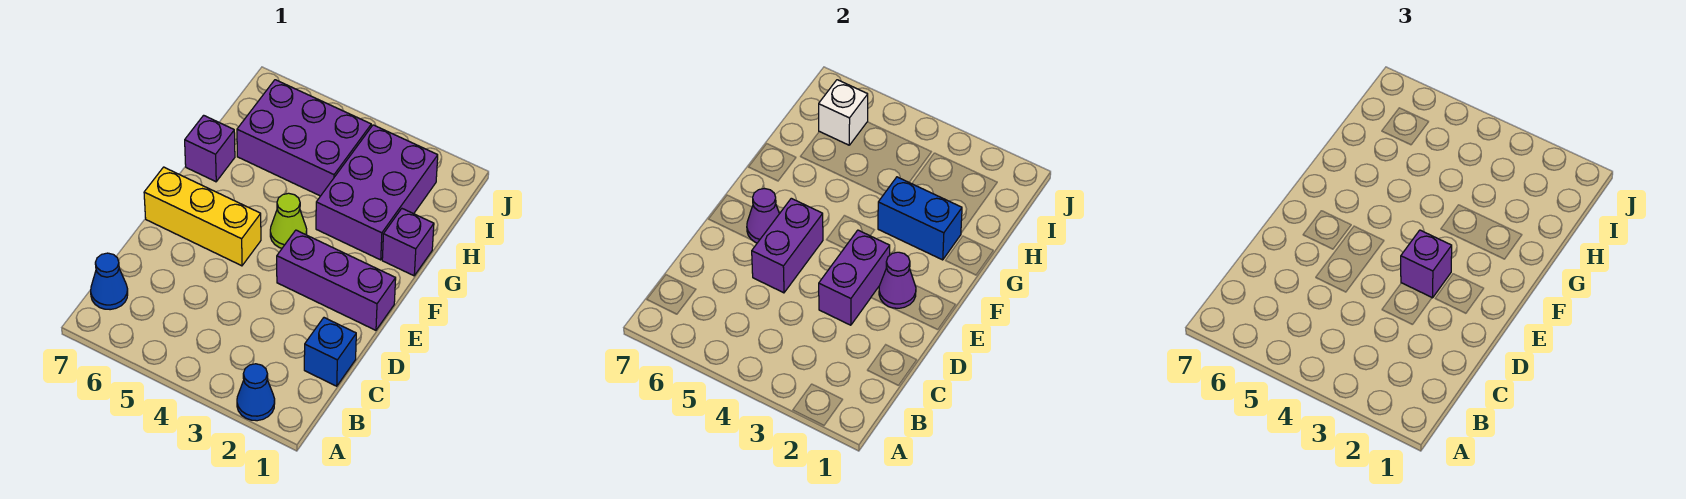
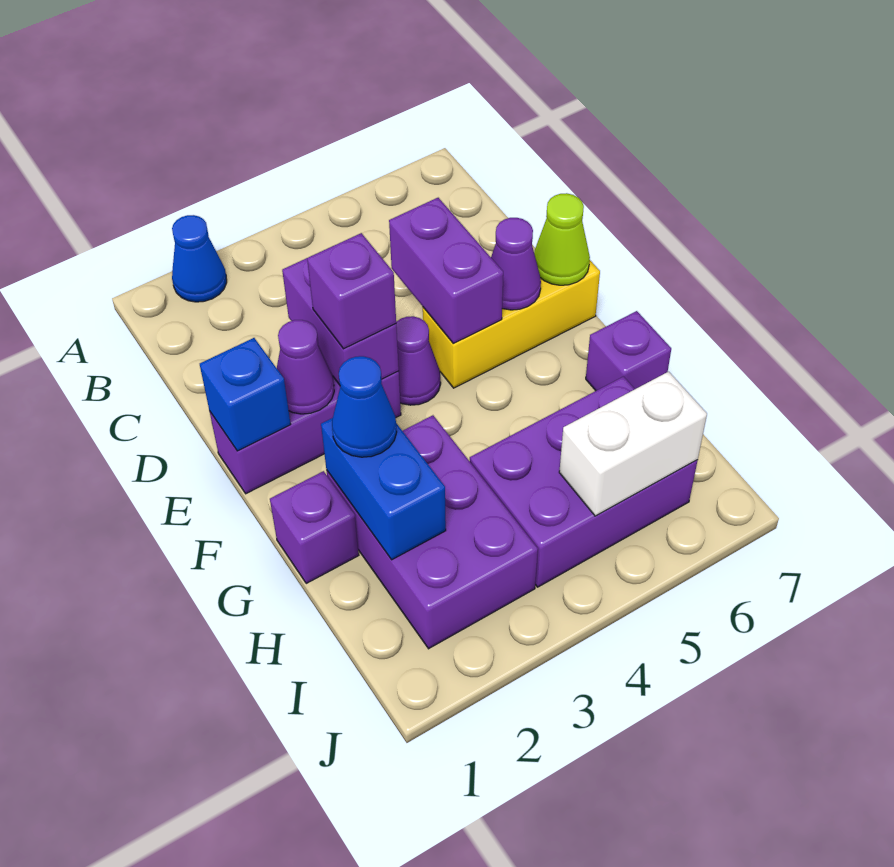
blue cone B7 level 1 -> blue cone G2 level 3
blue brick C1 level 1 -> blue brick E1 level 2
none -> purple cone E4 level 1
lime cone F4 level 1 -> lime cone E7 level 2
blue brick G2:G3 level 2 -> blue brick G2:H2 level 2
white brick I6 level 2 -> white brick I5:I6 level 2

